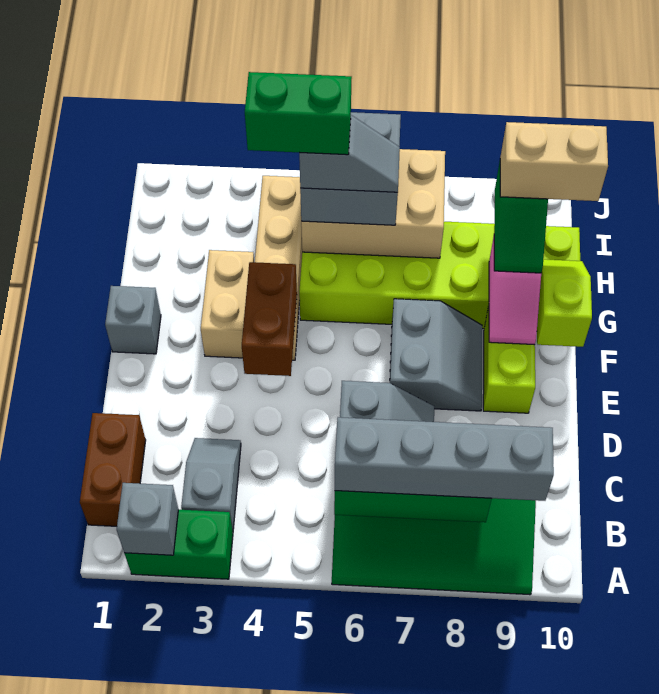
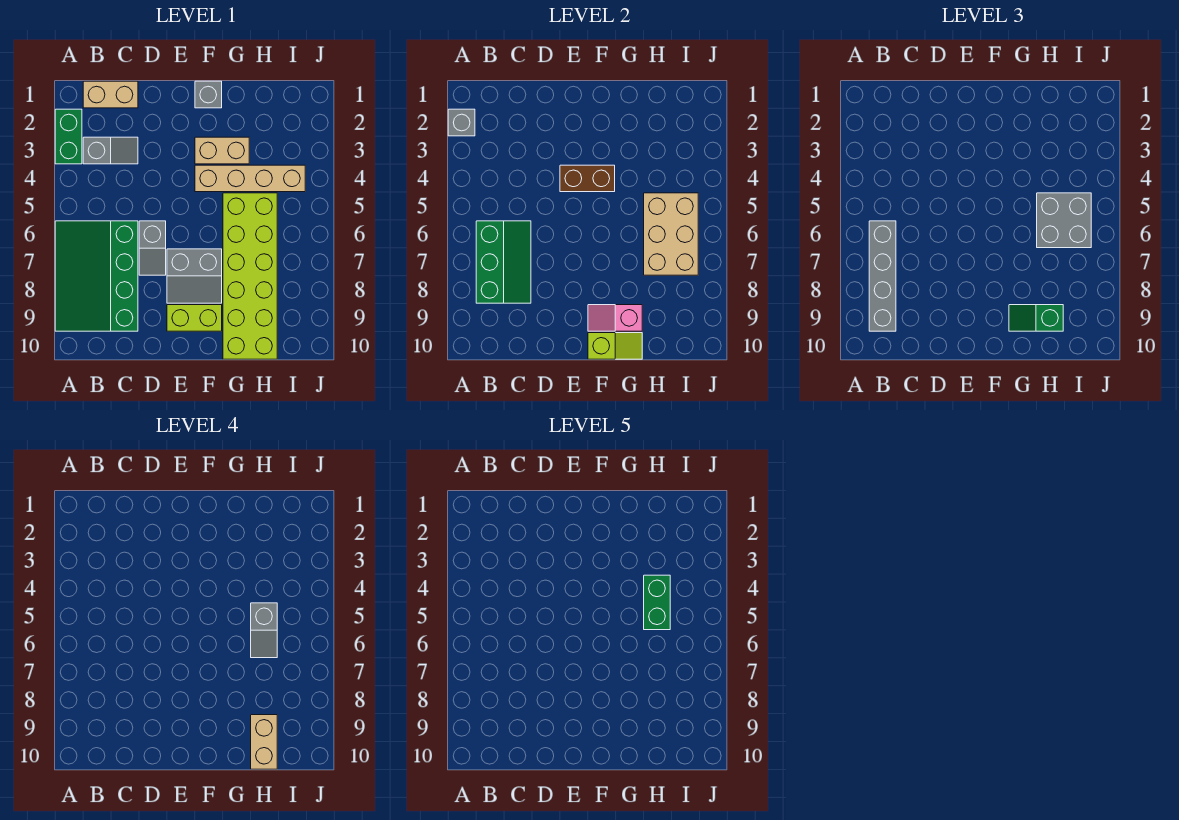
brown brick B1:C1 level 1 -> tan brick B1:C1 level 1

